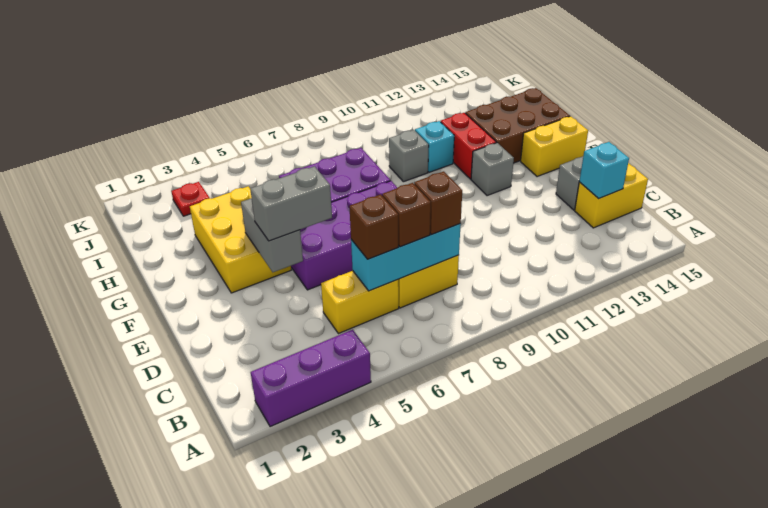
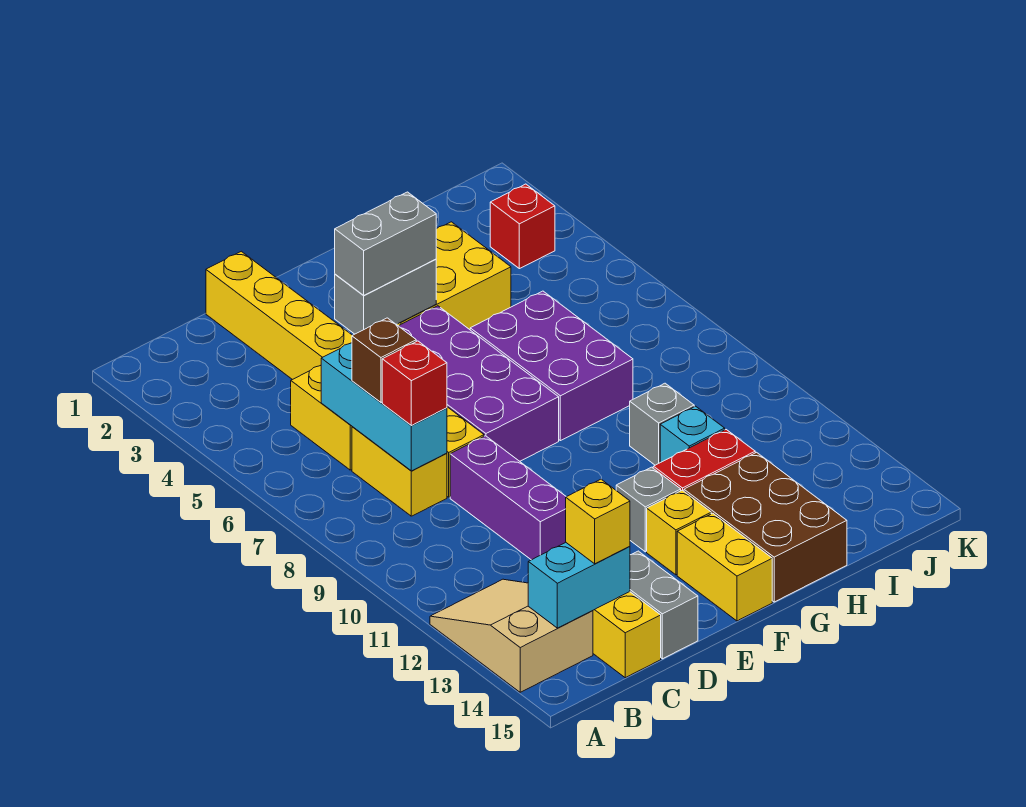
purple brick A2:A4 level 1 -> purple brick D9:D11 level 1
none -> tan slope A12:B14 level 1 top 14
brown brick C6 level 3 -> none
brown brick C8 level 3 -> red brick C8 level 3
cyan brick C14 level 2 -> cyan brick B14:C14 level 2
none -> yellow brick C14 level 3
none -> yellow brick D1:D8 level 1
grey brick E4:E5 level 3 -> grey brick E4:F4 level 3
none -> yellow brick F13 level 1
red plate J3 level 1 -> red brick J3 level 1

